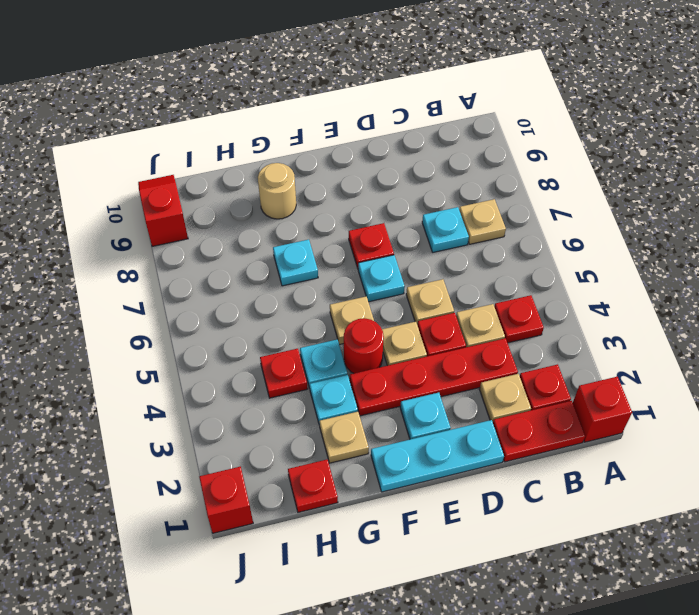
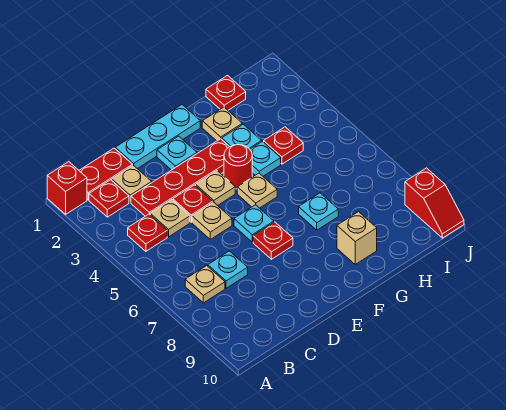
tan round brick G9 level 1 -> tan brick G9 level 1
red brick J1 level 1 -> none

